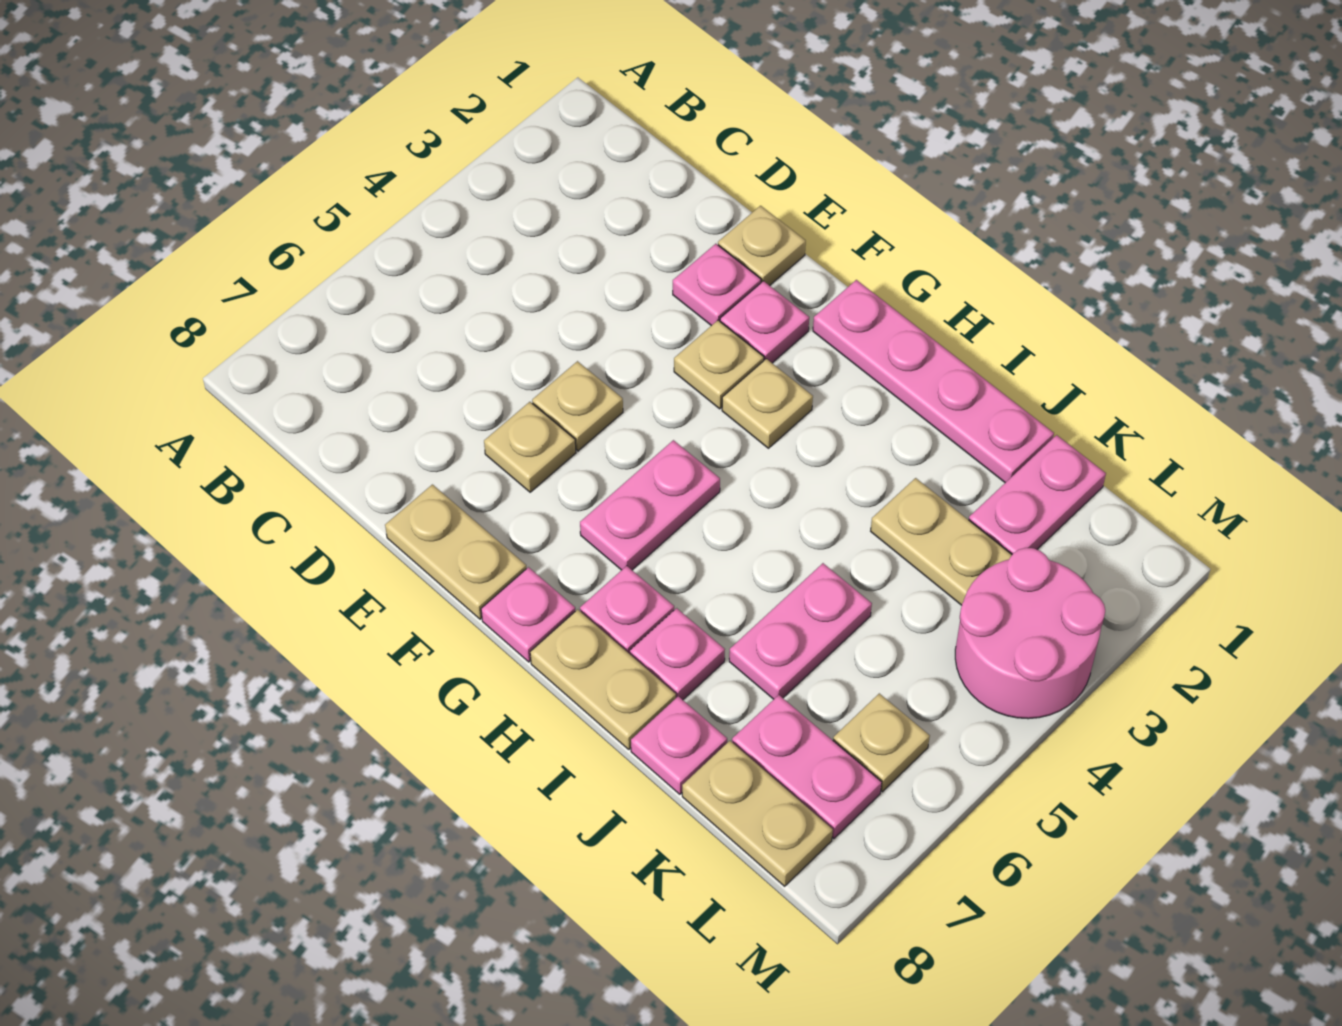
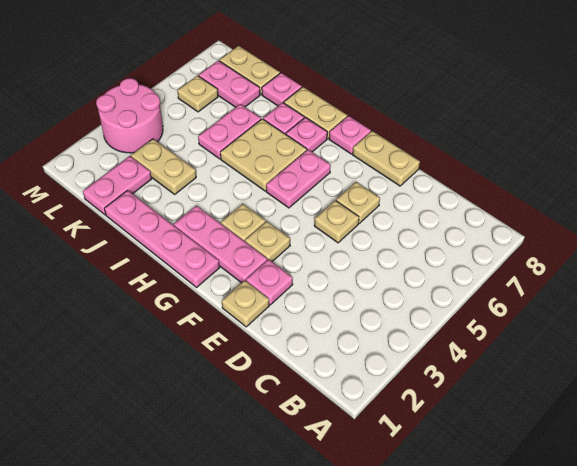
pink plate F2 level 1 -> pink plate F2:H2 level 1
none -> tan plate H5:I6 level 1

